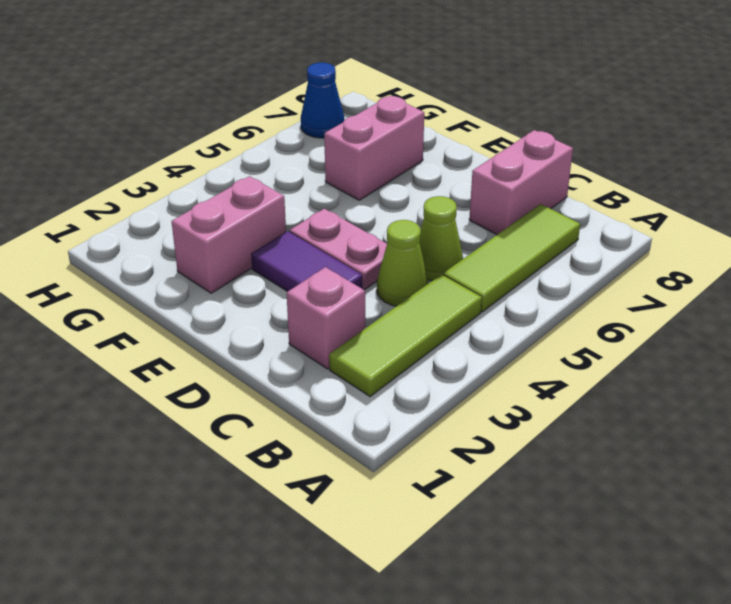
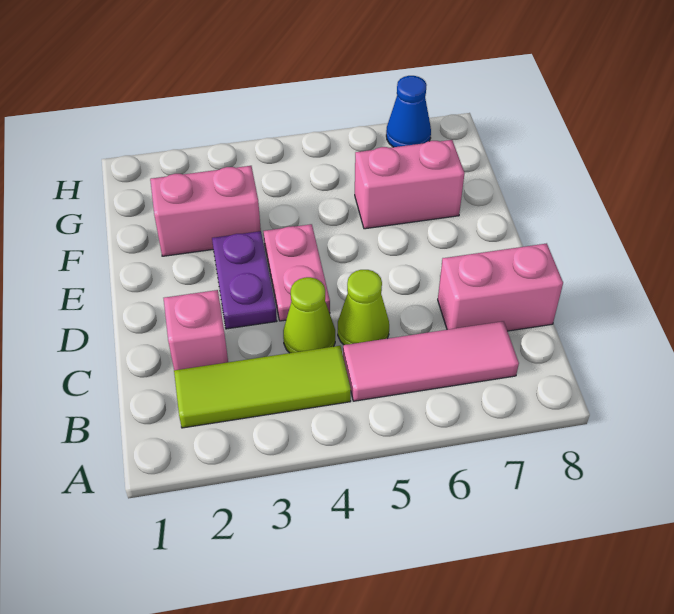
lime tile B5:B7 level 1 -> pink tile B5:B7 level 1
purple tile D3:E3 level 1 -> purple plate D3:E3 level 1

